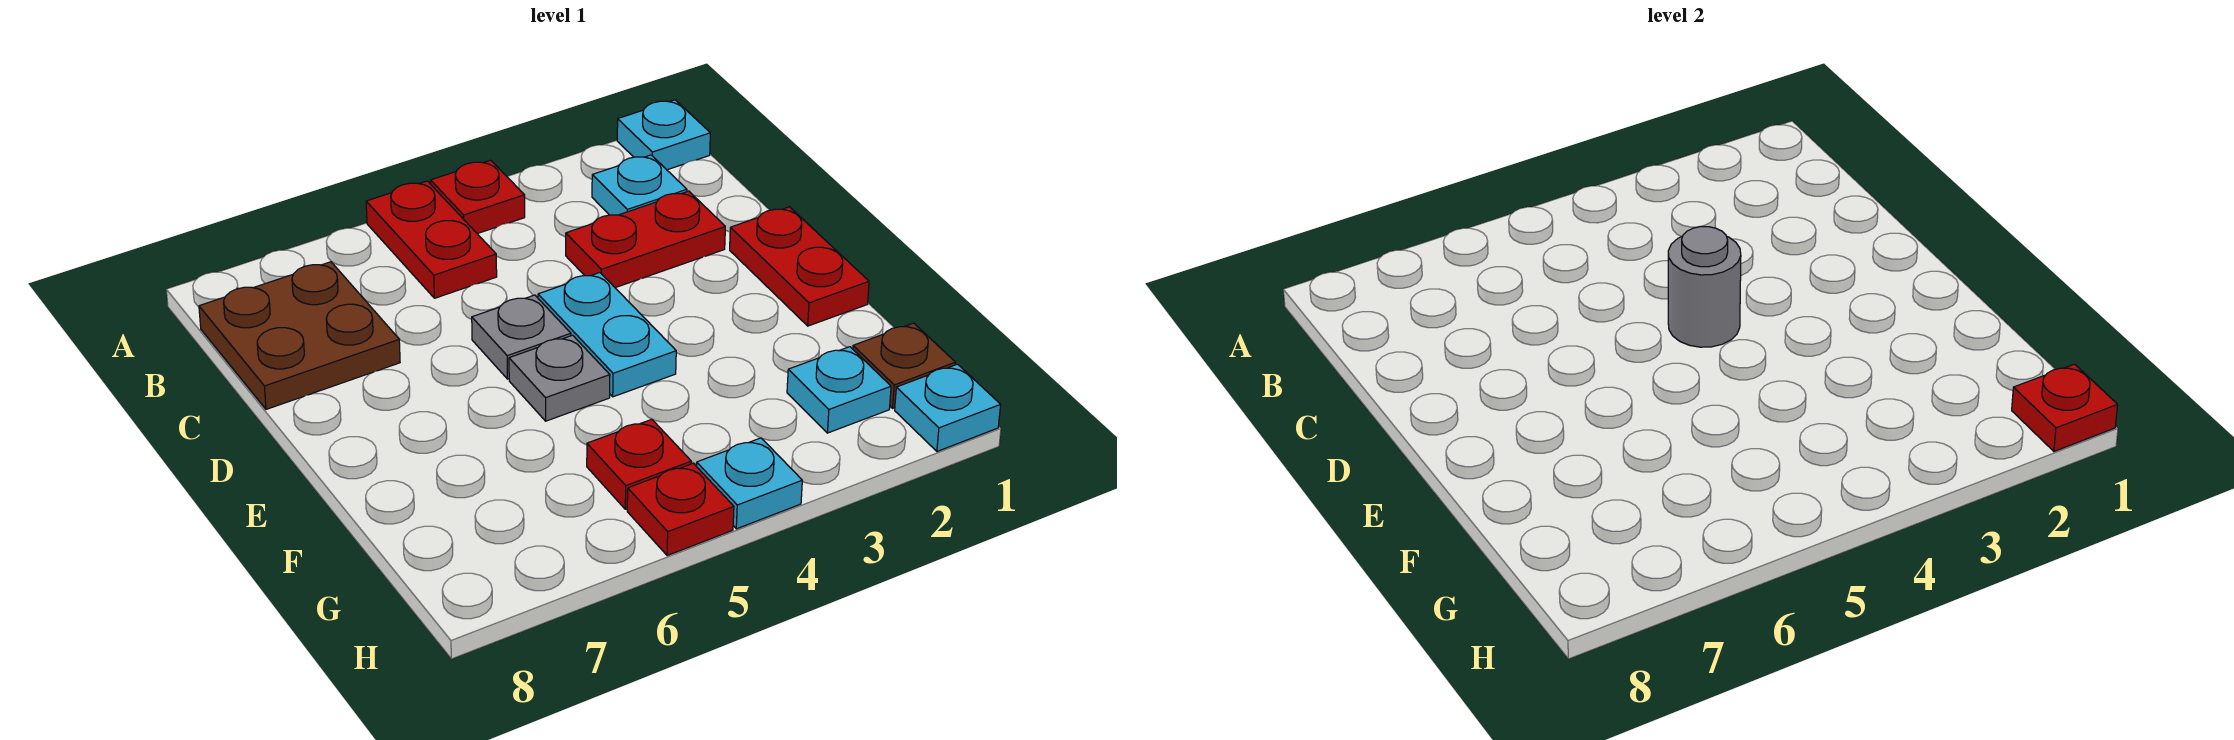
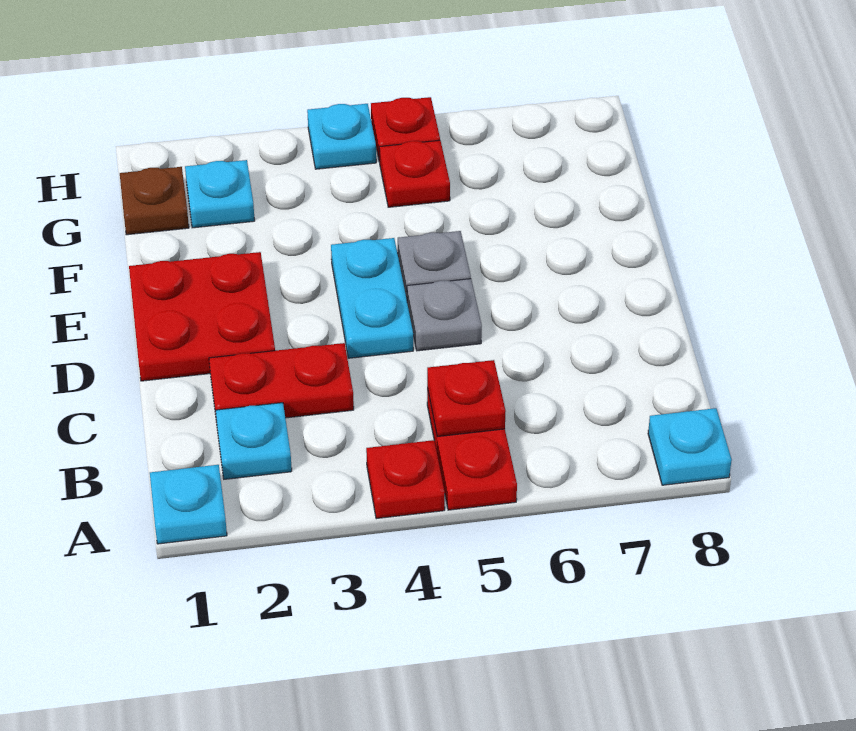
brown plate B7:C8 level 1 -> none
red plate D1:E1 level 1 -> red plate D1:E2 level 1
grey round brick D4 level 2 -> none
cyan plate H1 level 1 -> cyan plate A8 level 1
red plate H1 level 2 -> red plate B5 level 2

